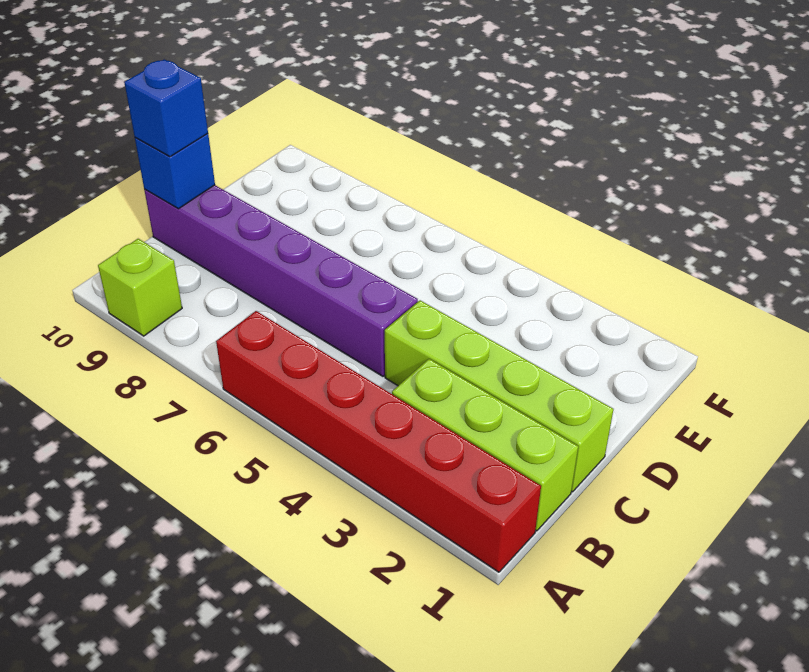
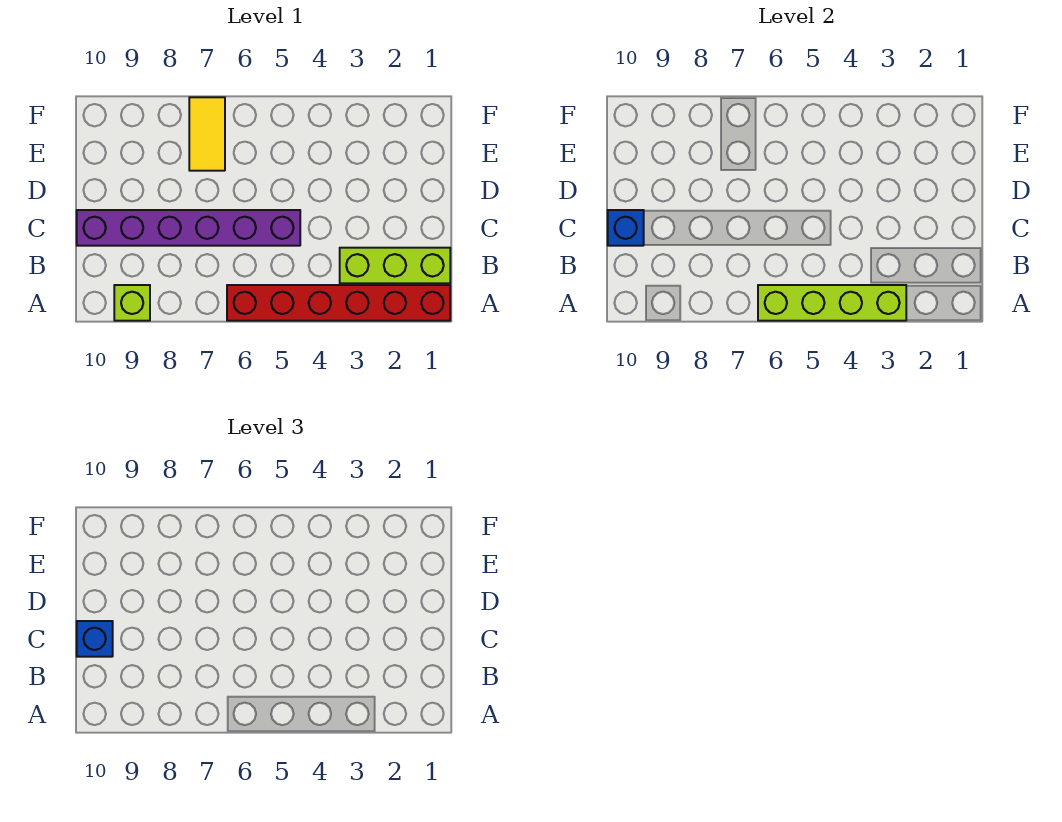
lime brick C1:C4 level 1 -> lime brick A3:A6 level 2
none -> yellow tile E7:F7 level 1

